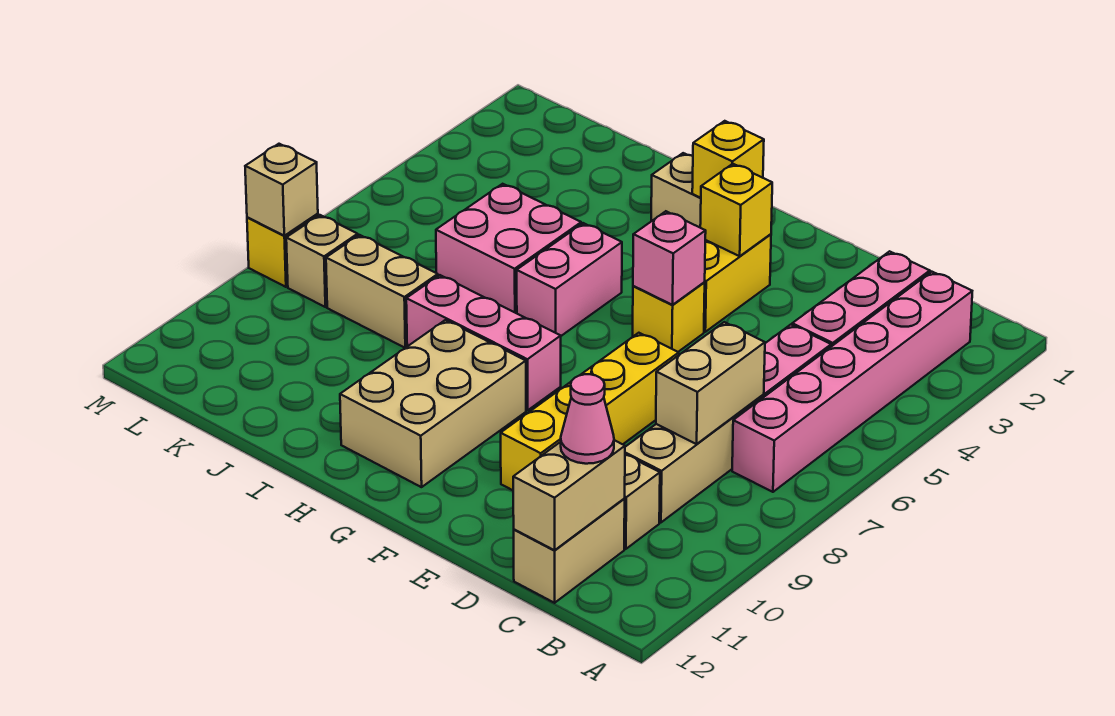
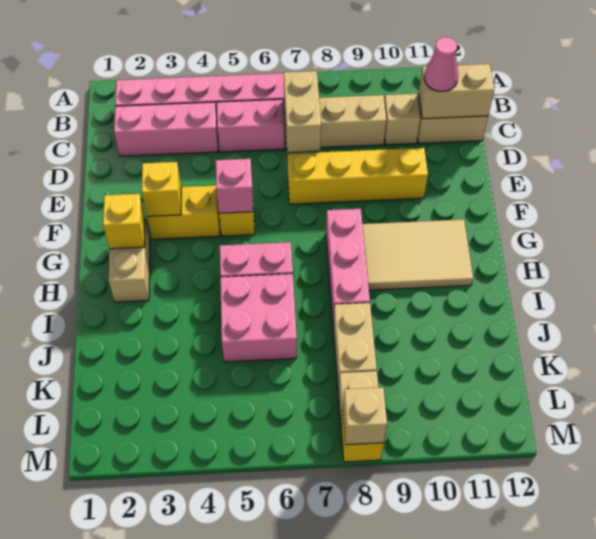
tan brick C7:C8 level 2 -> tan brick C7:D7 level 2
tan brick G9:H11 level 1 -> tan tile G9:H11 level 1

